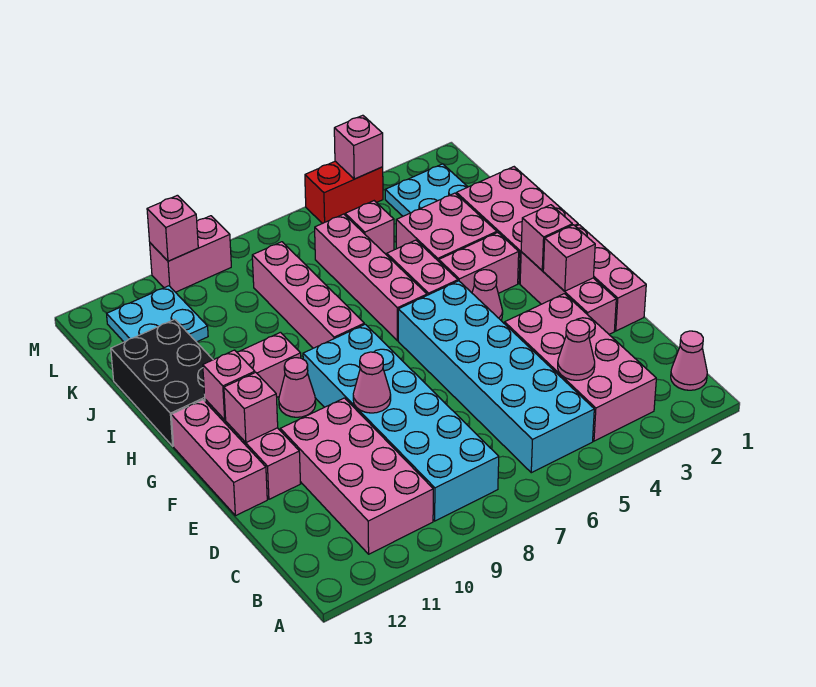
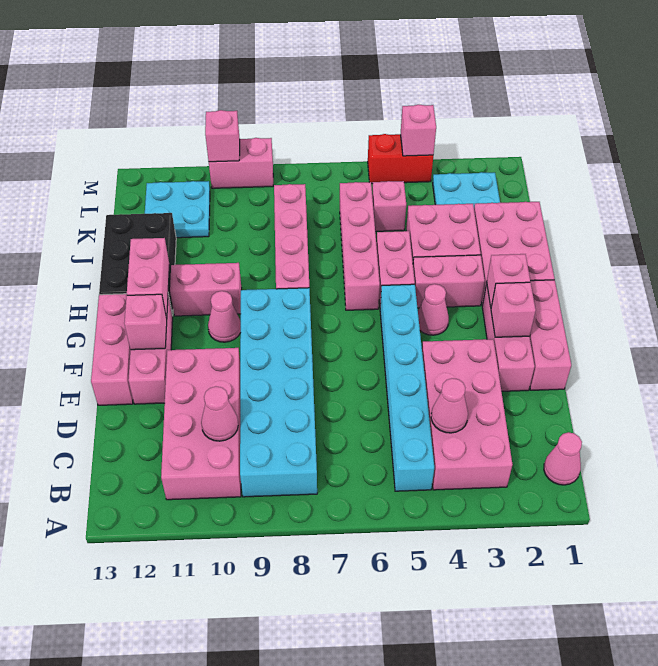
cyan brick B5:G6 level 1 -> cyan brick B5:G5 level 1
pink cone E9 level 2 -> pink cone C10 level 2
pink brick G12 level 2 -> pink brick G12:H12 level 2

